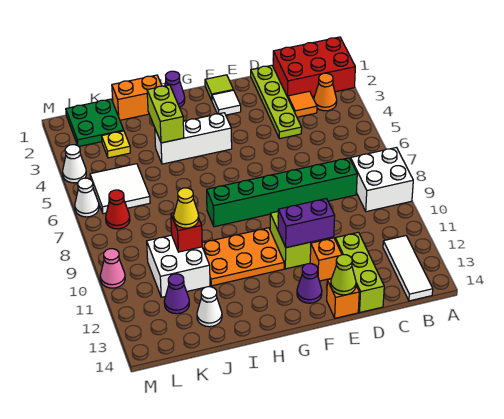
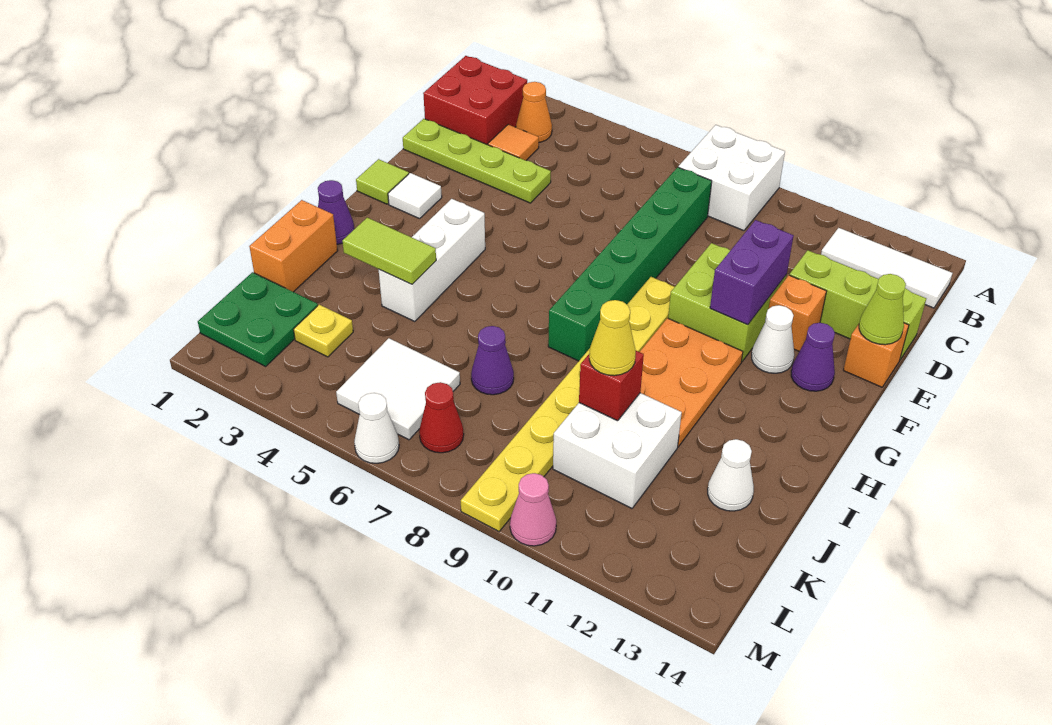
red brick A1:C2 level 1 -> red brick B1:C2 level 1
none -> yellow plate F9:M9 level 1
lime brick I3:I4 level 2 -> lime tile I3:I4 level 2
purple cone K12 level 1 -> purple cone J7 level 1
white cone M4 level 1 -> white cone F12 level 1

